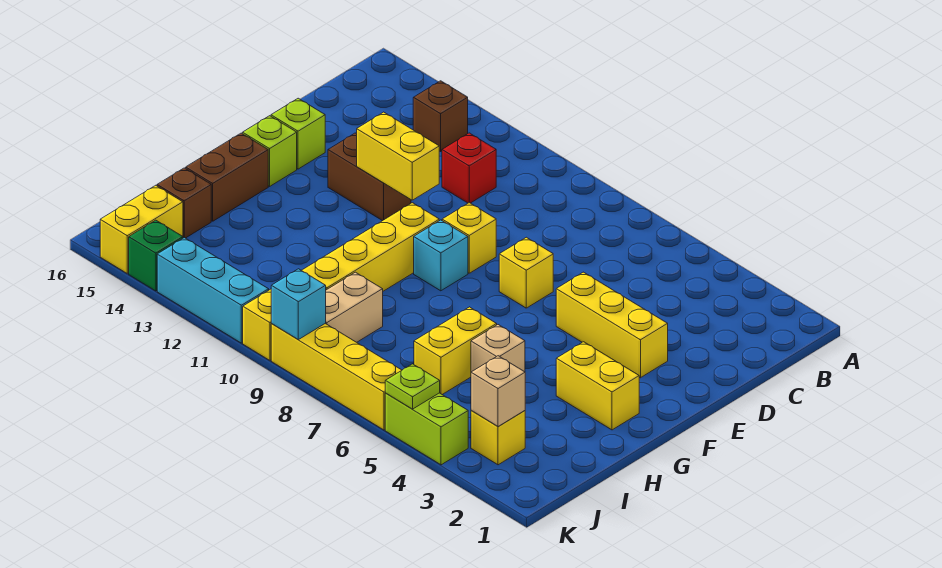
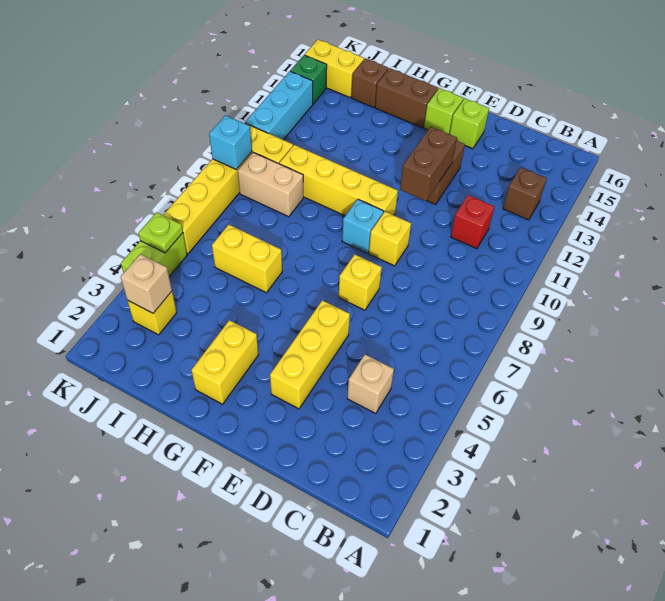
yellow brick E11:E12 level 2 -> brown brick E11:E12 level 2
tan brick H5 level 1 -> tan brick C4 level 1

